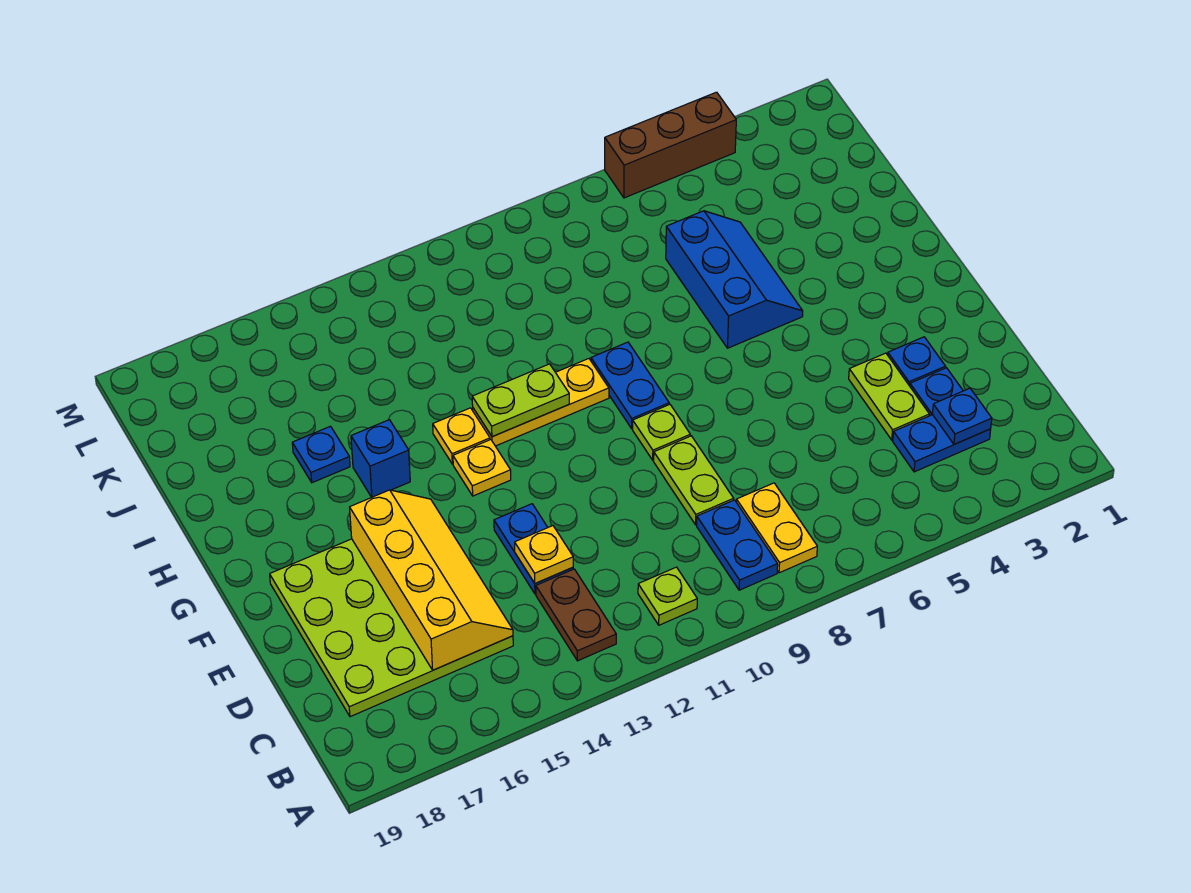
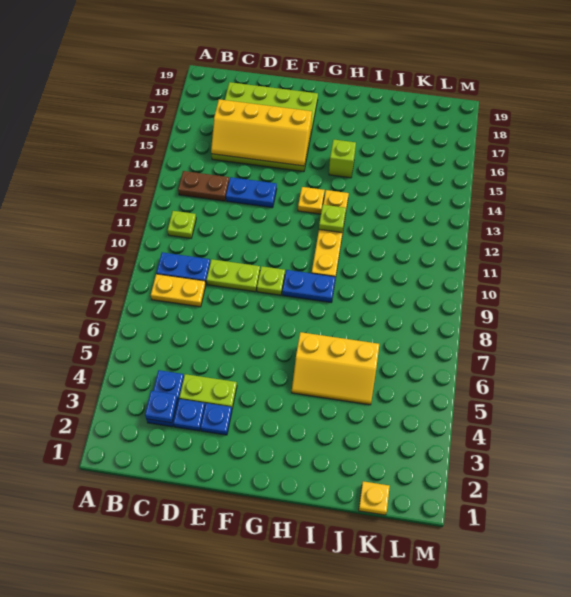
yellow plate D13 level 2 -> yellow plate K1 level 1
blue slope H5:J6 level 1 top 6 -> yellow slope H5:J6 level 1 top 6
lime plate H11:H12 level 2 -> lime plate H12 level 2
blue brick H15 level 1 -> lime brick H15 level 1
blue plate I16 level 1 -> none
brown brick M4:M6 level 1 -> none

